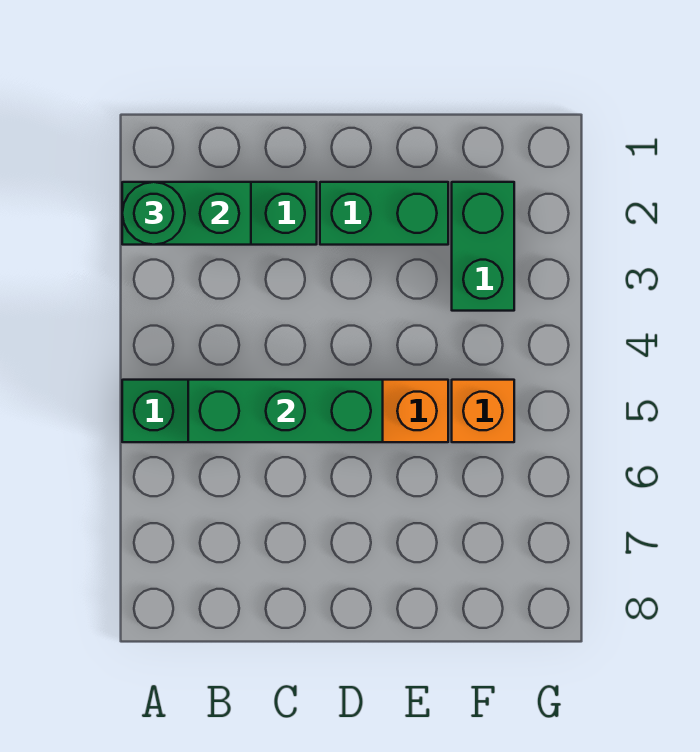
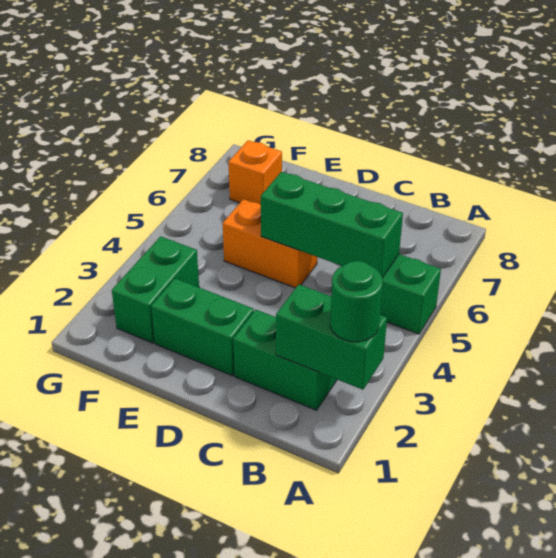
orange brick F5 level 1 -> orange brick F7 level 1

